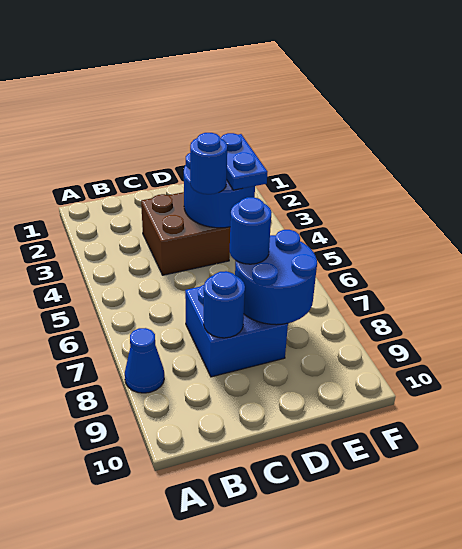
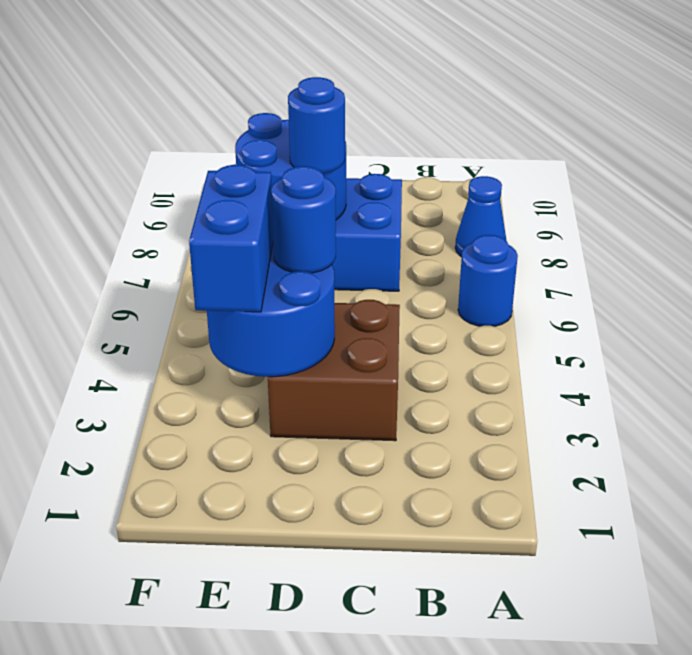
blue round brick C8 level 2 -> blue round brick A6 level 1
blue plate E3:E4 level 3 -> blue brick E3:E4 level 3

